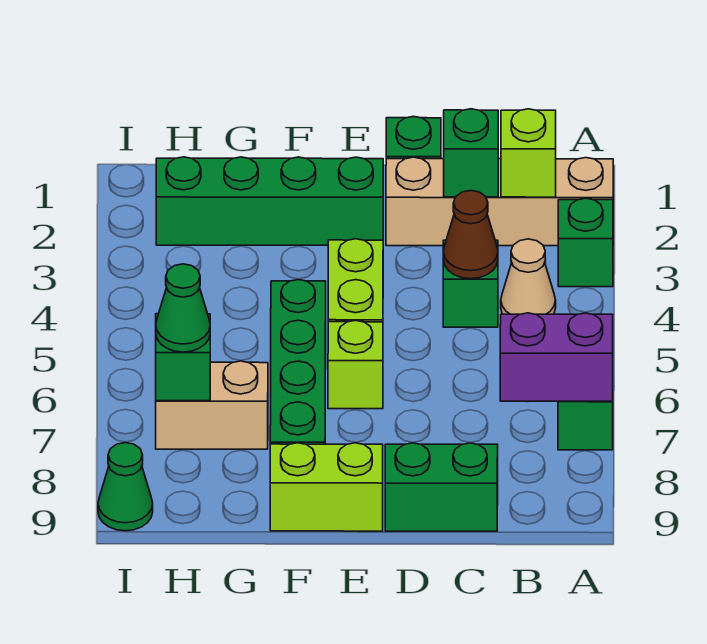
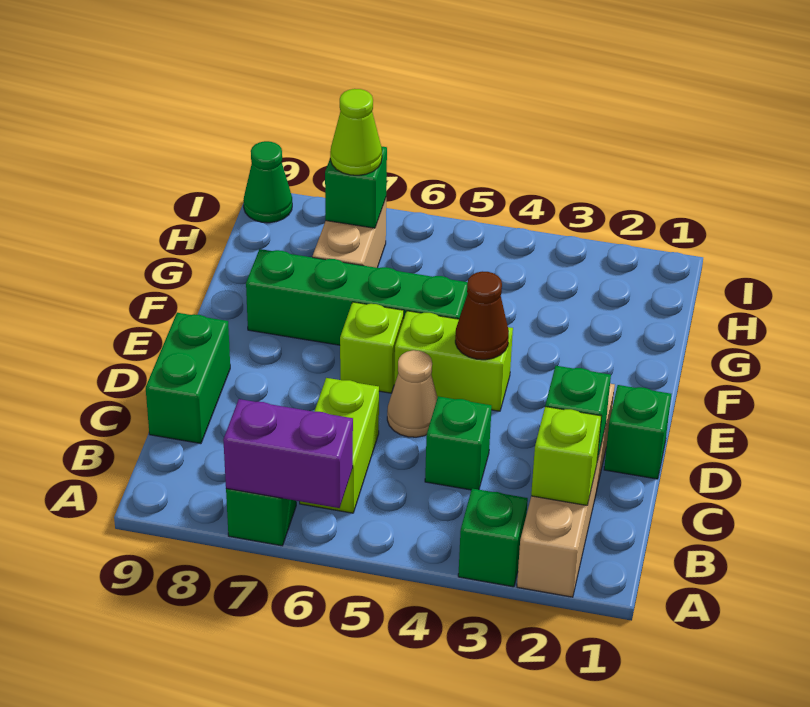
purple brick A7:B7 level 2 -> purple brick A6:A7 level 2
tan cone B4 level 1 -> tan cone D5 level 1
brown cone C4 level 2 -> brown cone E4 level 2
green brick E2:H2 level 1 -> none
lime brick E9:F9 level 1 -> lime brick B6:C6 level 1
green cone H7 level 3 -> lime cone H7 level 3

